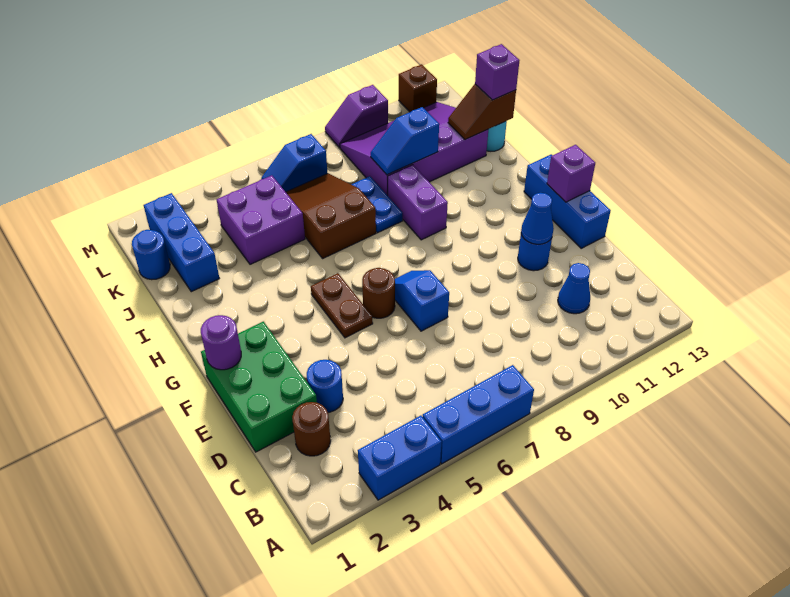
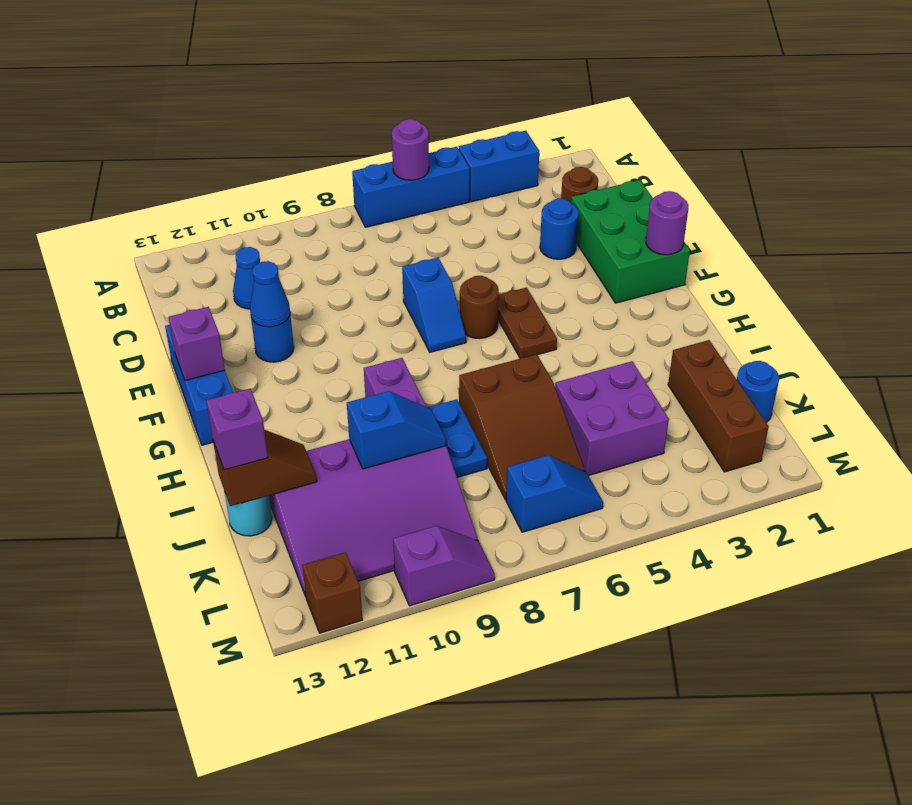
none -> purple round brick A6 level 2
blue brick J2:L2 level 1 -> brown brick J2:L2 level 1

